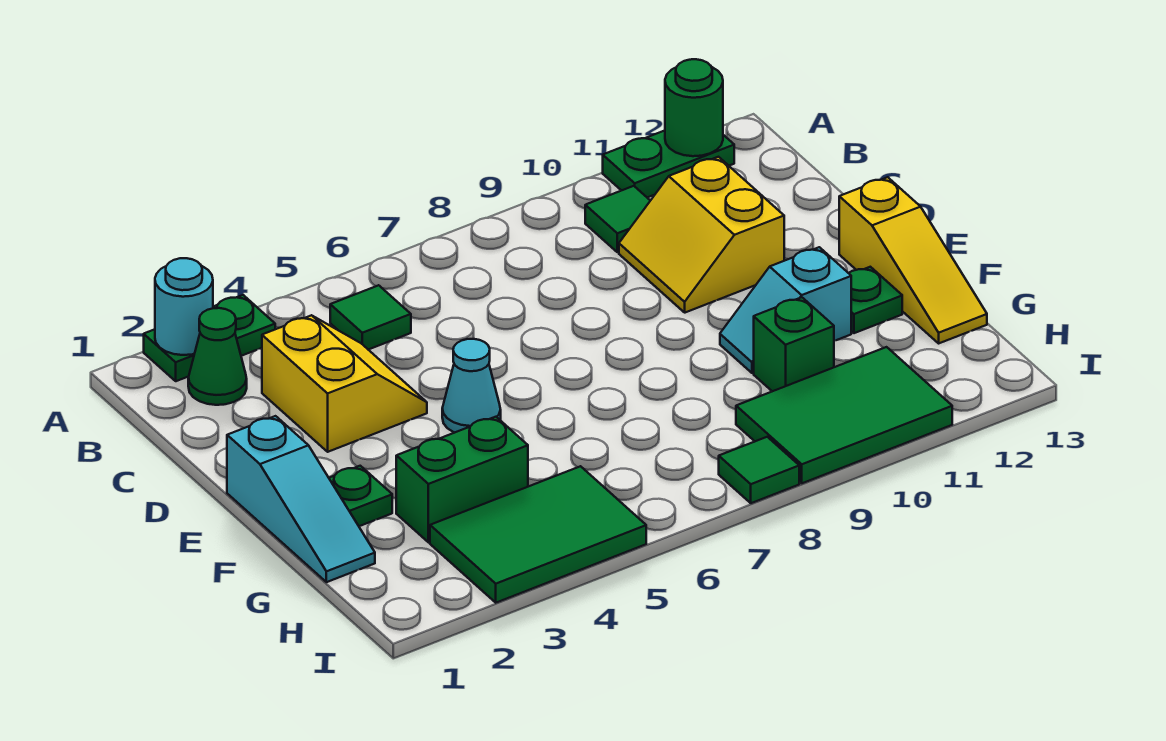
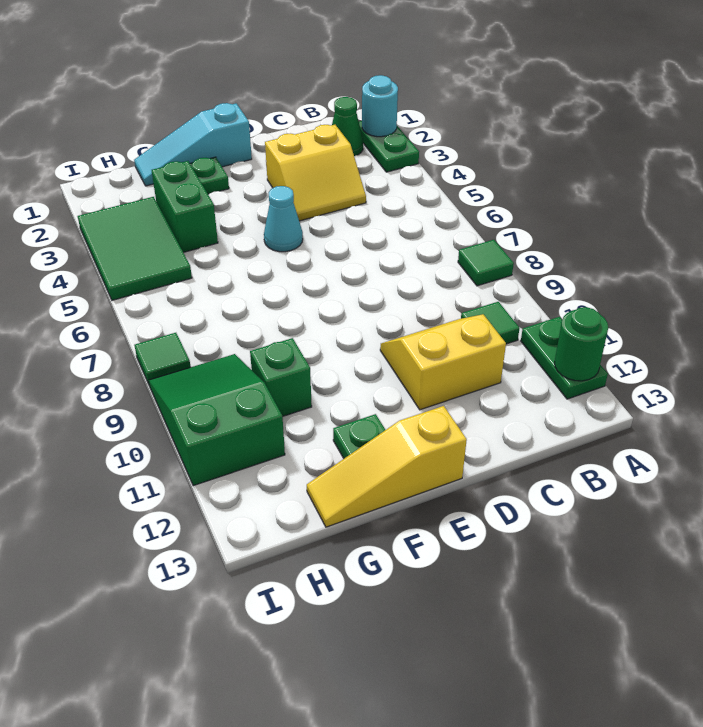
green tile B5 level 1 -> green tile A8 level 1
cyan slope F10:F11 level 1 top 11 -> none
green tile H9:I11 level 1 -> green slope H9:I11 level 1 top 11

